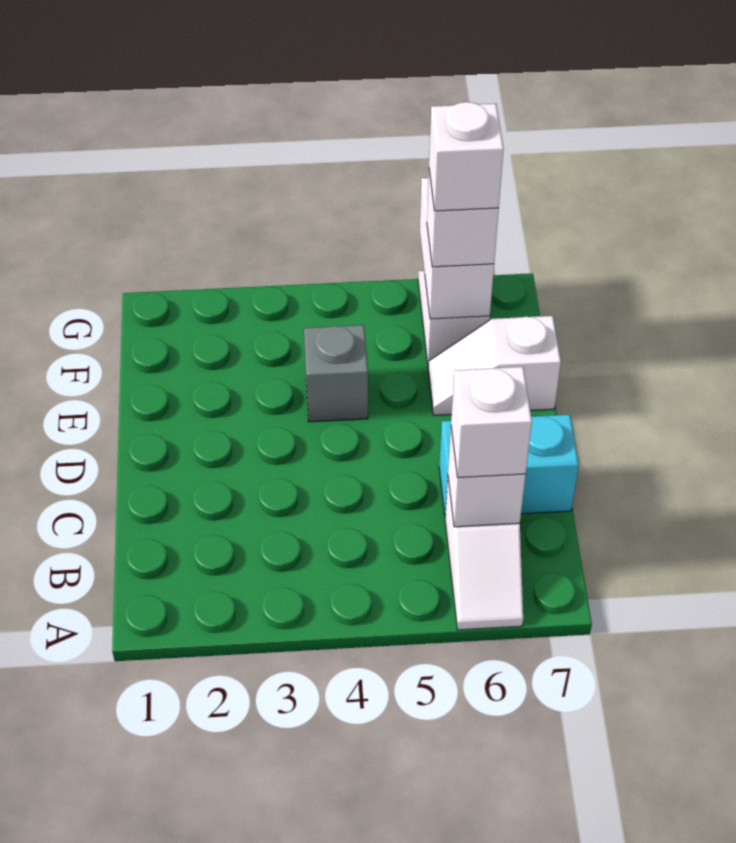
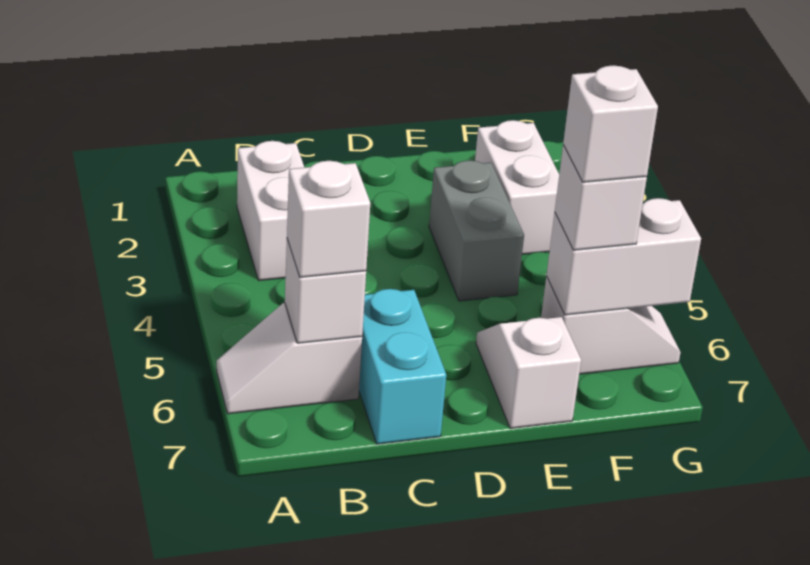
none -> white brick B2:B3 level 1
grey brick E4 level 1 -> grey brick E3:E4 level 1
none -> white brick F2:F3 level 1

